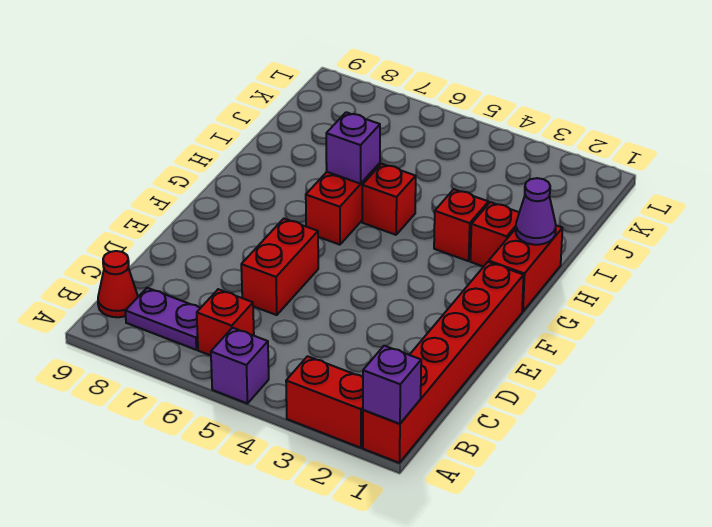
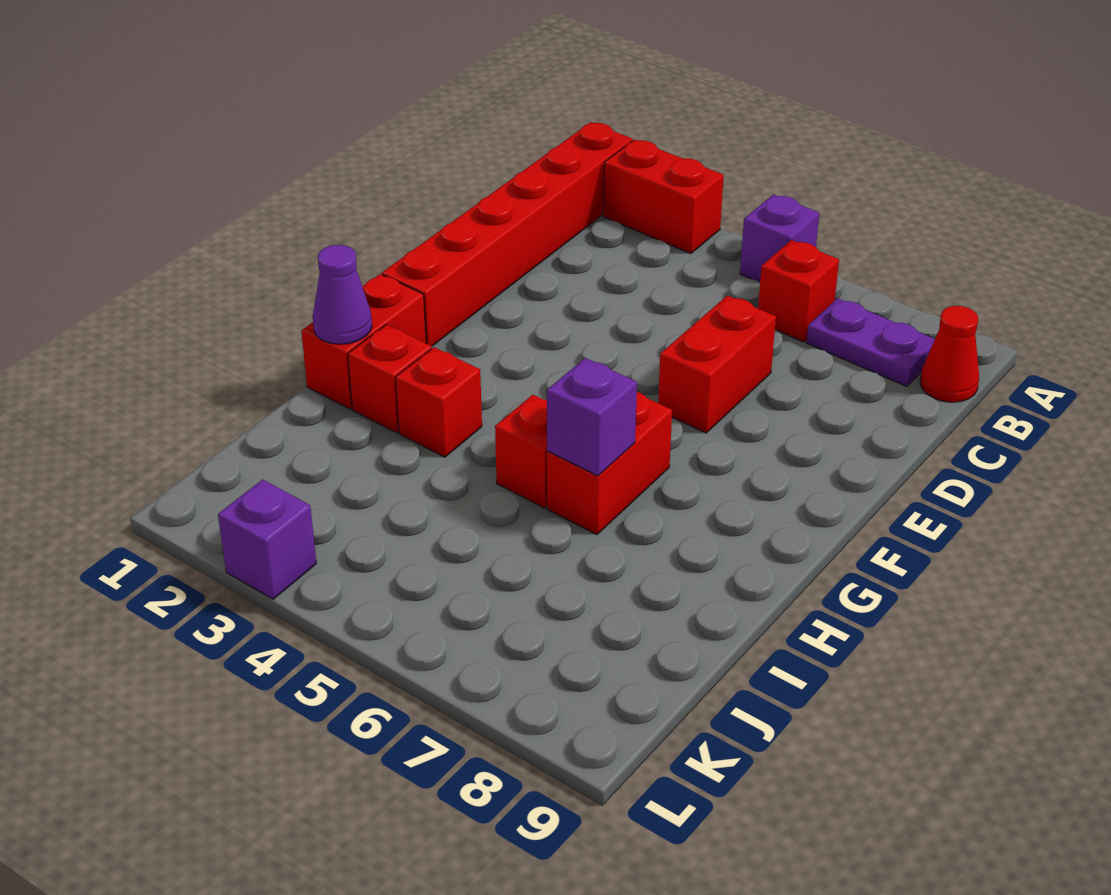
purple brick A1 level 2 -> purple brick L3 level 1

